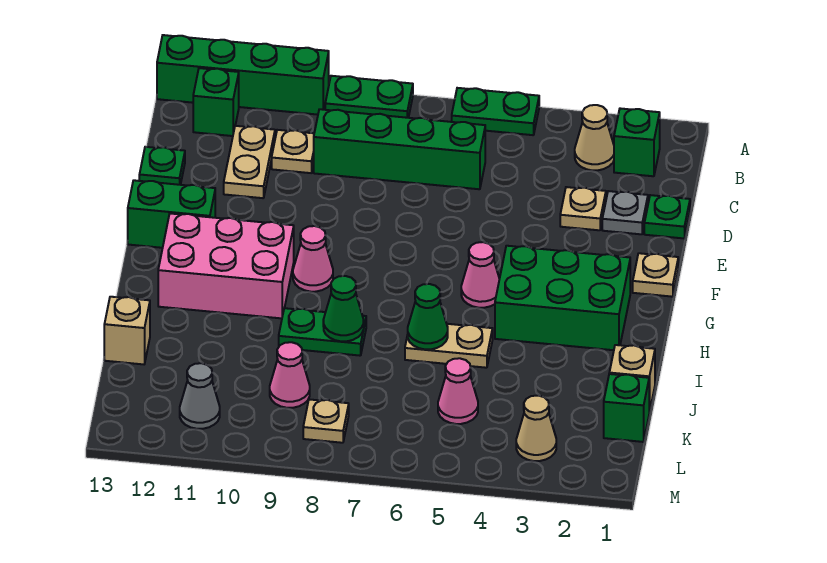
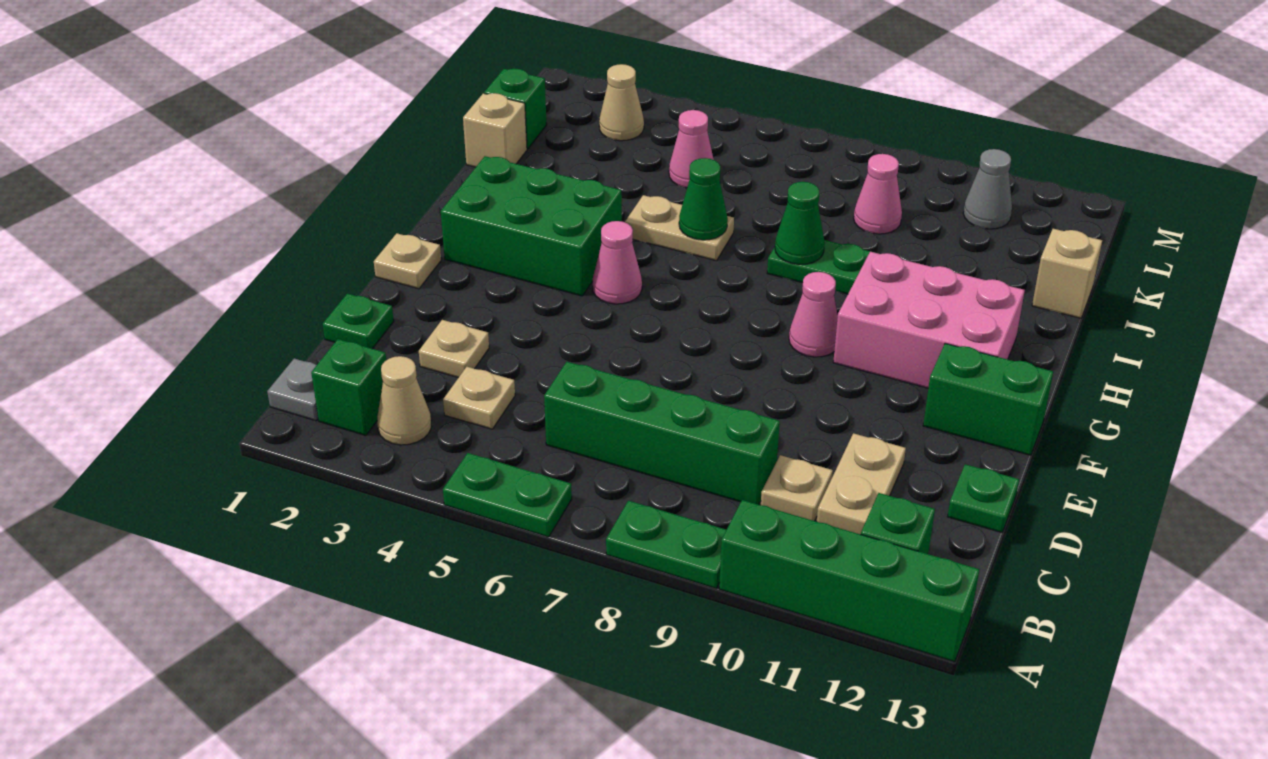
grey plate D2 level 1 -> grey plate B1 level 1
tan plate L8 level 1 -> tan plate C4 level 1

